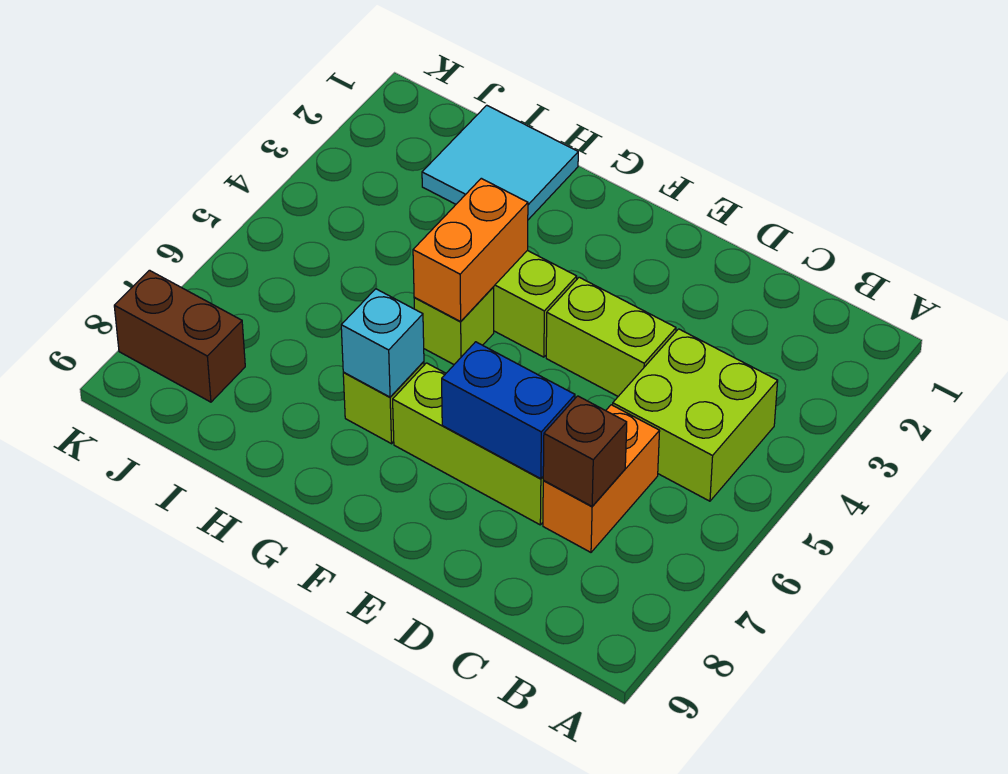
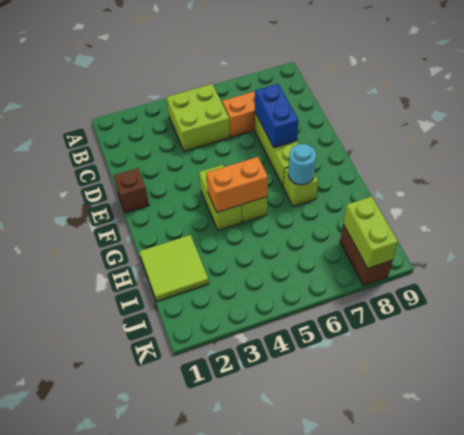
brown brick C7 level 2 -> brown brick E1 level 1
lime brick D4:E4 level 1 -> lime brick J8:K8 level 2
cyan brick G7 level 2 -> cyan round brick G7 level 2
cyan tile H1:I2 level 1 -> lime tile H1:I2 level 1

